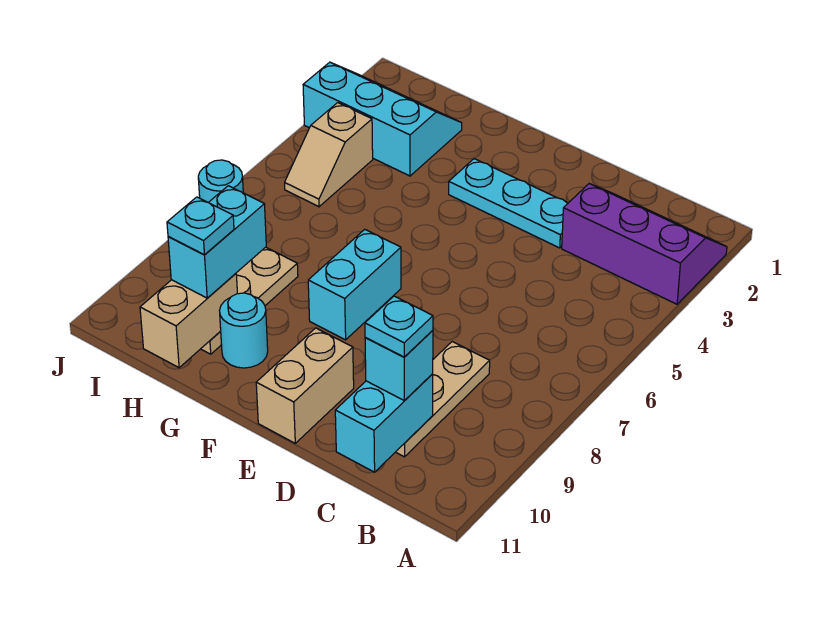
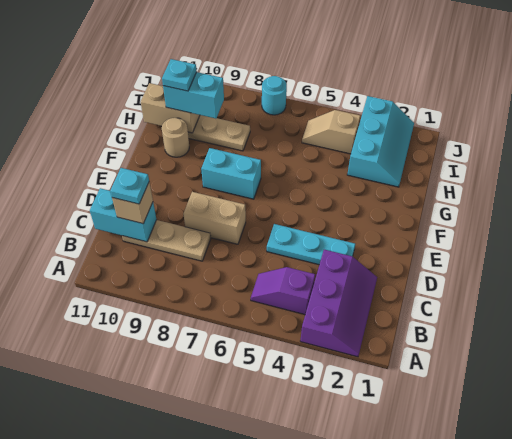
none -> purple slope B4:B5 level 1 top 4
cyan brick C10 level 3 -> tan brick C10 level 3
cyan plate D3:F3 level 1 -> cyan plate D3:D5 level 1
tan brick E10:E11 level 1 -> tan brick D7:D8 level 1
cyan round brick G10 level 1 -> tan round brick G10 level 1

